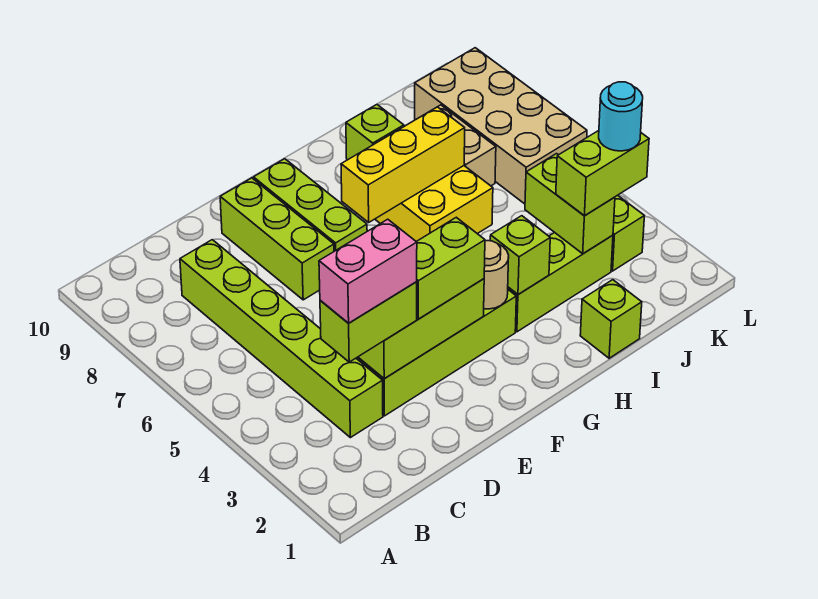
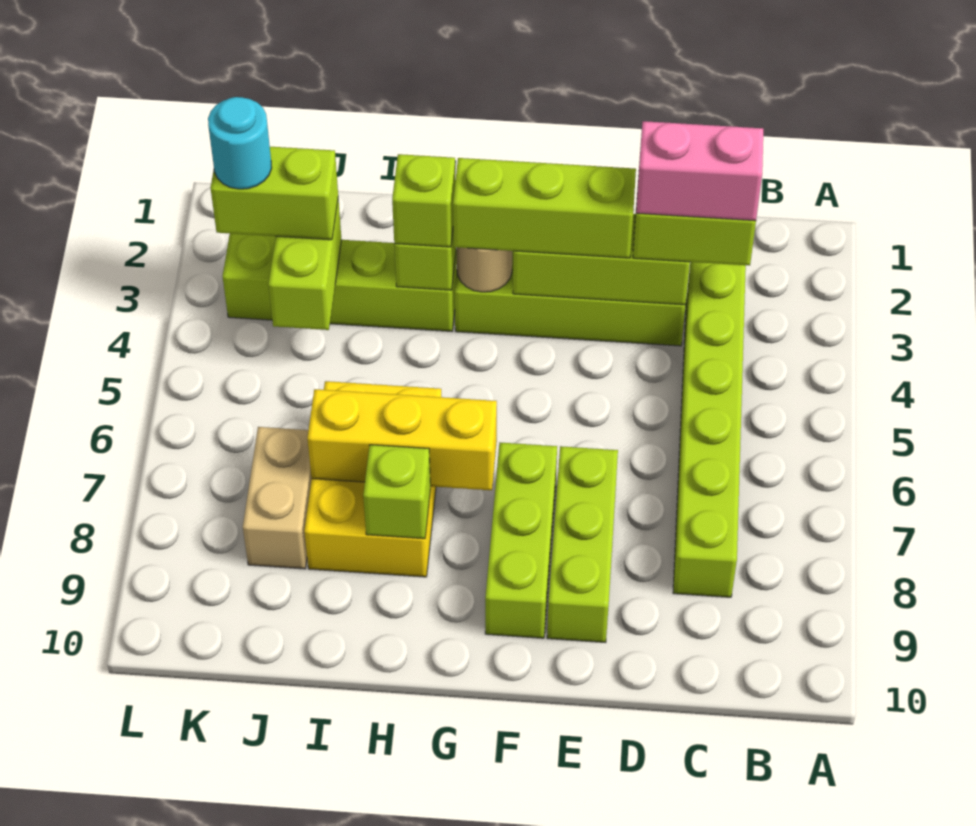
lime brick E3:F3 level 3 -> lime brick E3:G3 level 3
lime brick I1 level 1 -> lime brick H3 level 3
tan brick K6:L9 level 1 -> none

